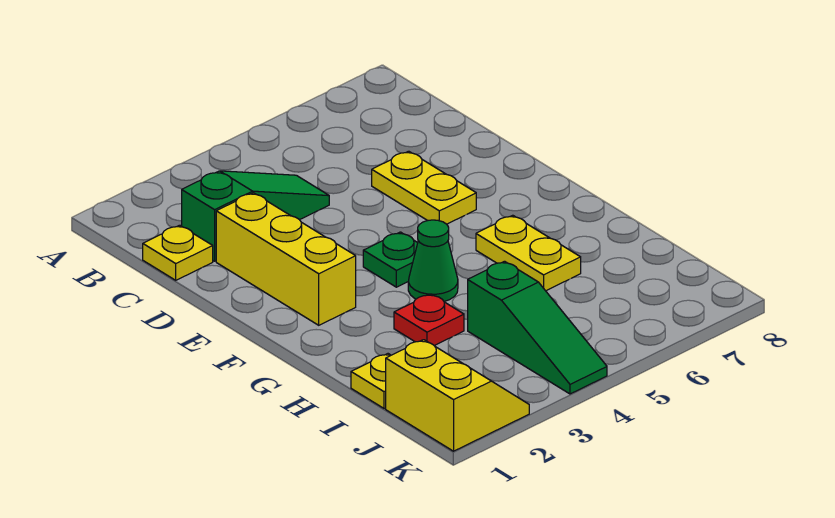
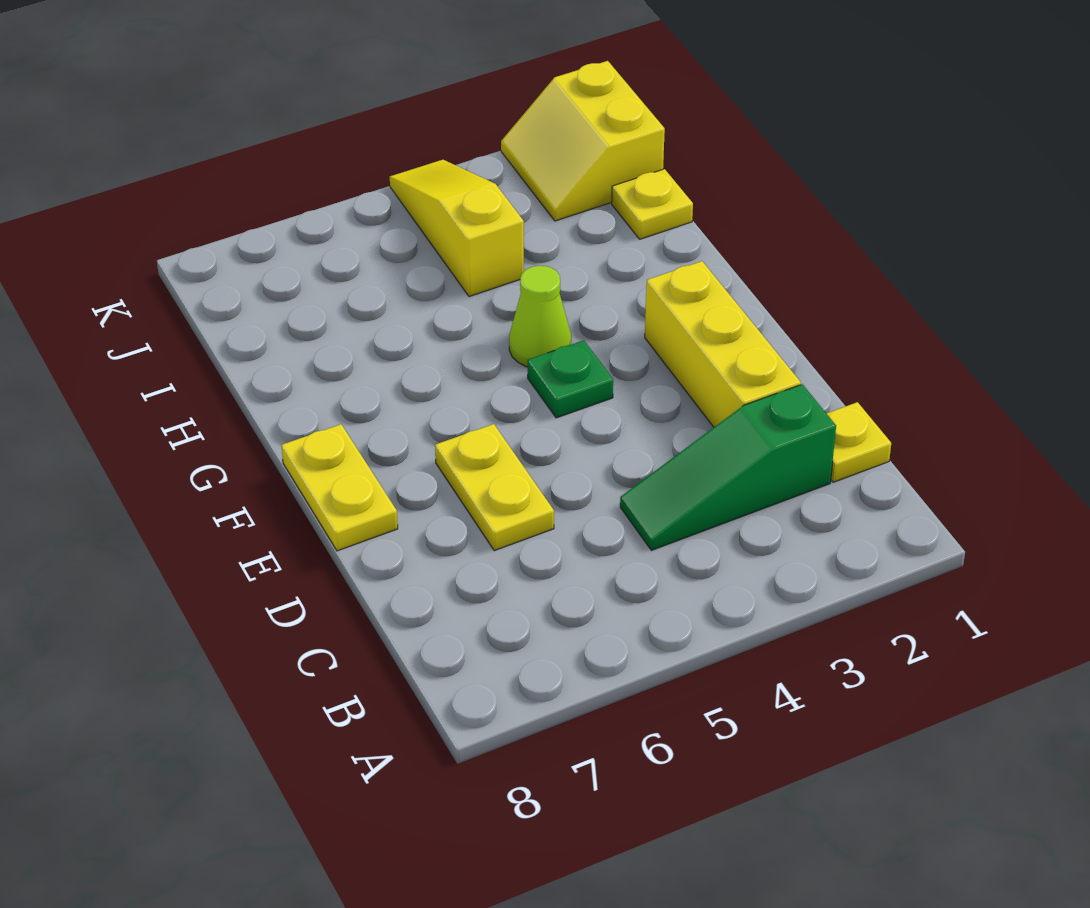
green cone G4 level 1 -> lime cone G4 level 1
yellow plate G6:H6 level 1 -> yellow plate E8:F8 level 1
red plate H3 level 1 -> none
green slope I4:K4 level 1 top I -> yellow slope I4:K4 level 1 top I

